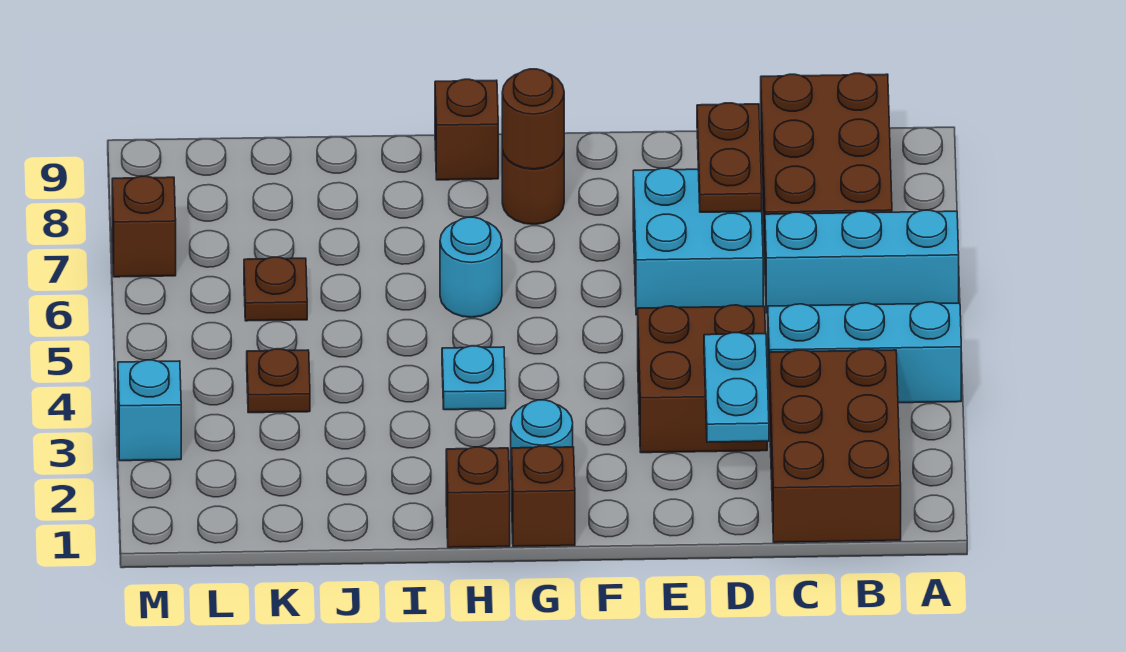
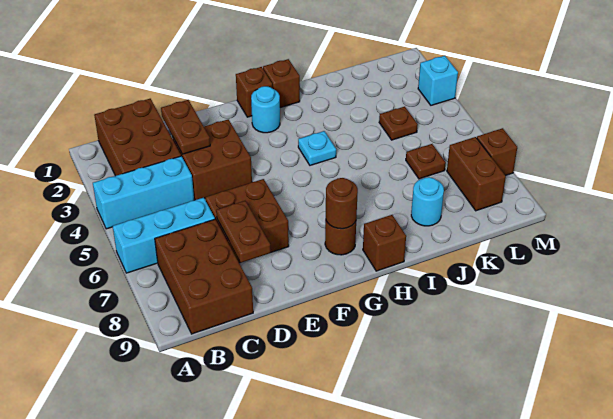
cyan plate D2:D3 level 2 -> brown plate D2:D3 level 2
cyan brick D6:E7 level 1 -> brown brick D6:E7 level 1
cyan round brick H6 level 1 -> cyan round brick J8 level 1
none -> brown brick L7:L8 level 1

